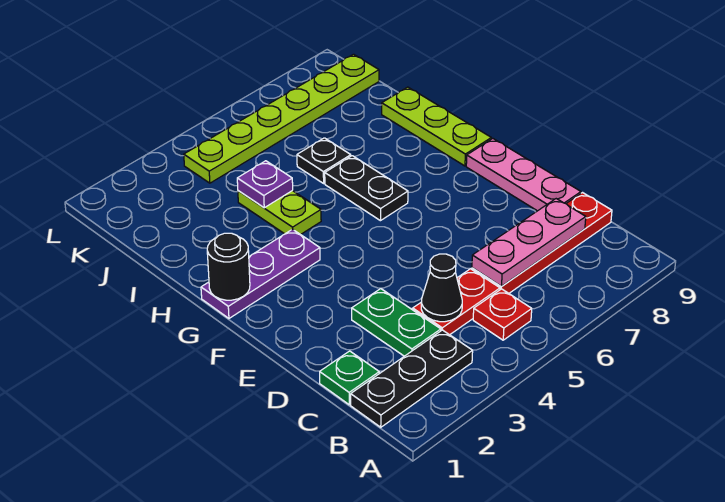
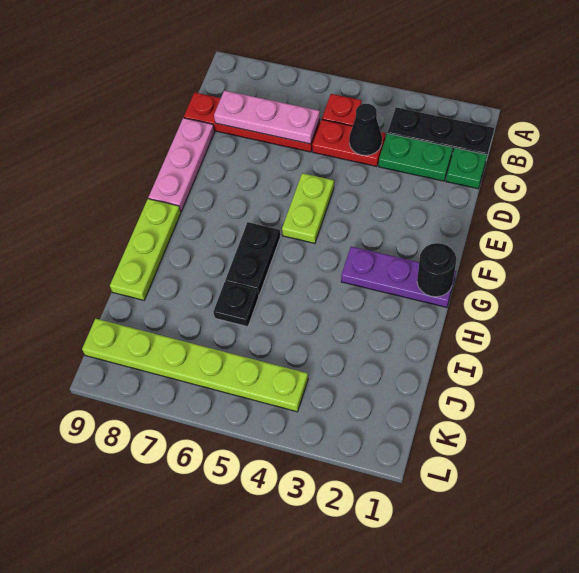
green plate C3:D3 level 1 -> green plate C2:C3 level 1
lime plate H4:I4 level 1 -> lime plate E5:F5 level 1
purple plate I4 level 2 -> none

